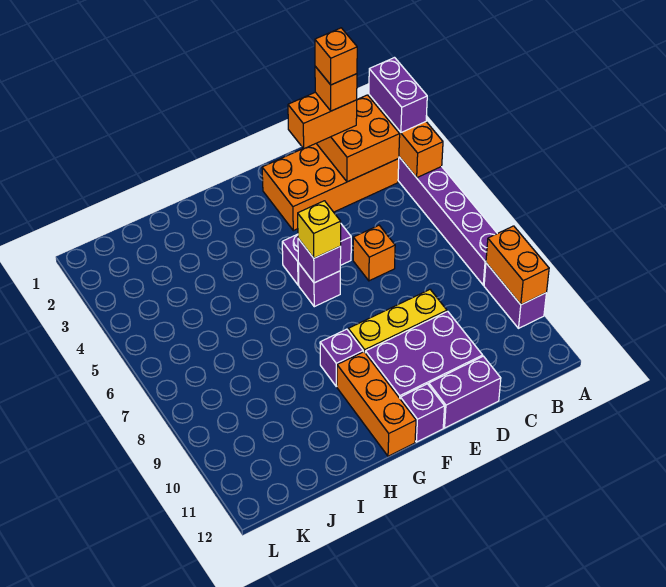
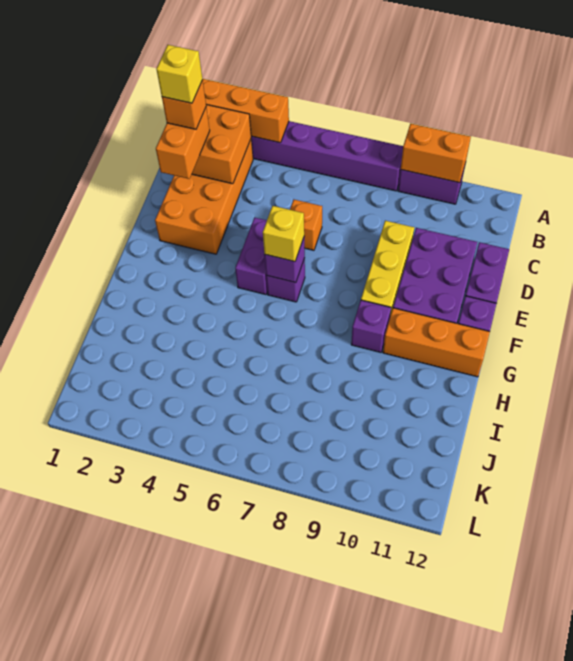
purple brick A2:A3 level 3 -> none
orange brick C2 level 5 -> yellow brick C2 level 5

